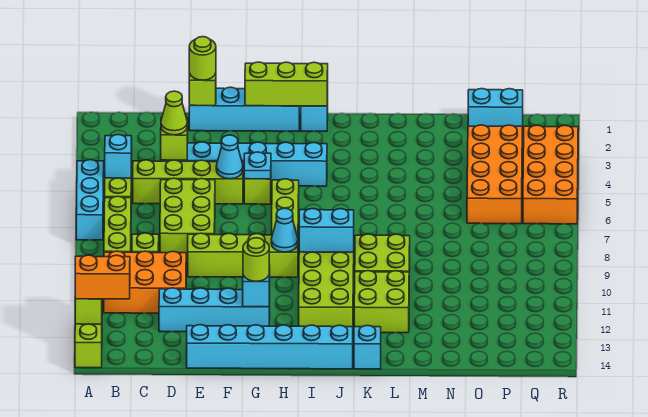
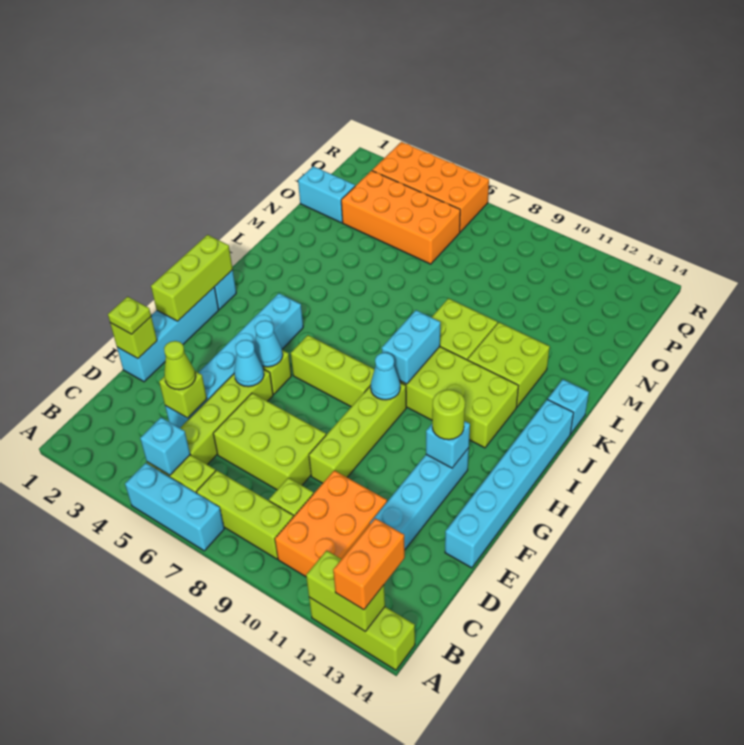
lime round brick E1 level 3 -> lime plate E1 level 3
cyan plate G5 level 2 -> cyan cone G5 level 2
cyan brick O1:P1 level 1 -> cyan brick O1:O2 level 1

